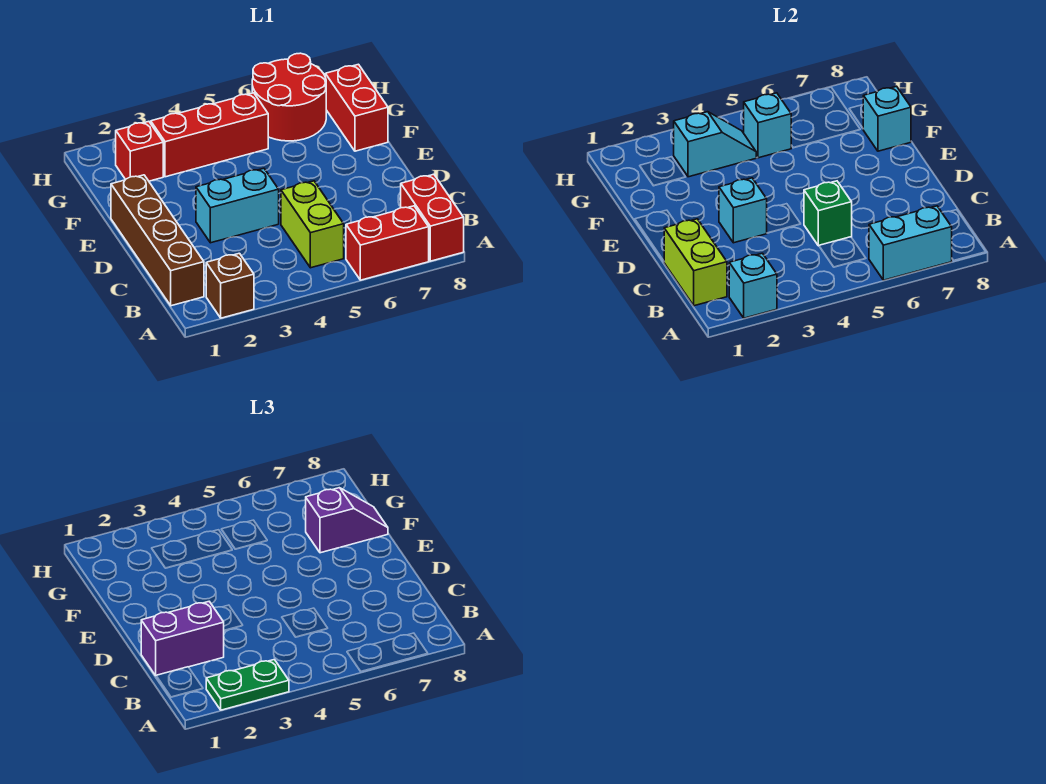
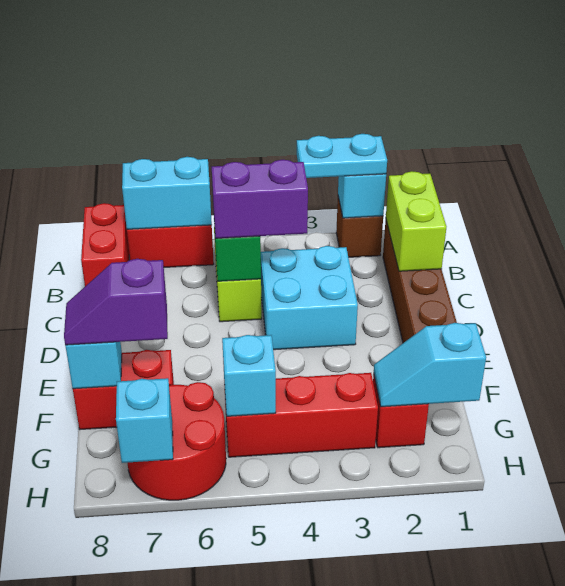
green plate A2:A3 level 3 -> cyan plate A2:A3 level 3
purple brick C1:C2 level 3 -> purple brick C4:C5 level 3
cyan brick D3:D4 level 1 -> cyan brick C3:D4 level 1
cyan brick D3 level 2 -> cyan brick H7 level 2
red brick F8:G8 level 1 -> red brick F7:F8 level 1
cyan slope G3:G4 level 2 top 3 -> cyan slope G1:G2 level 2 top 1

